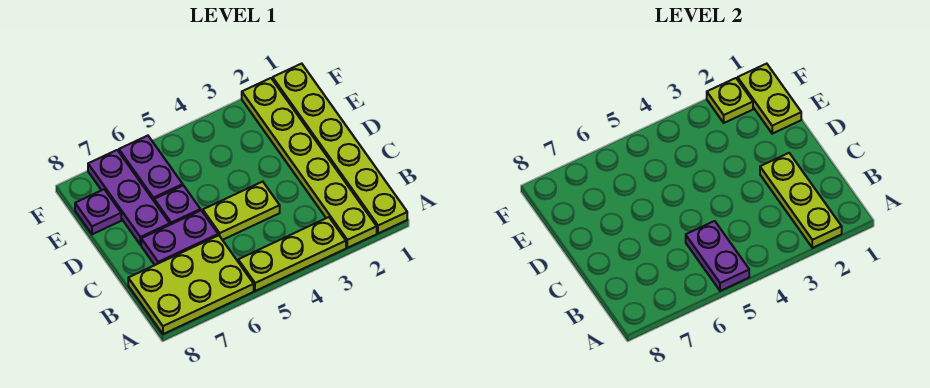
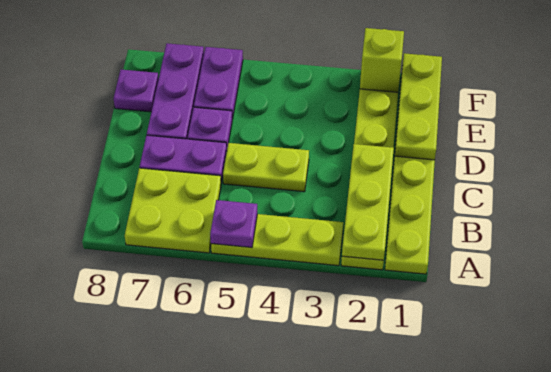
purple plate A5:B5 level 2 -> purple plate A5 level 2
lime plate A6:B8 level 1 -> lime plate A6:B7 level 1
lime plate E1:F1 level 2 -> lime plate D1:F1 level 2
lime plate F2 level 2 -> lime brick F2 level 2

